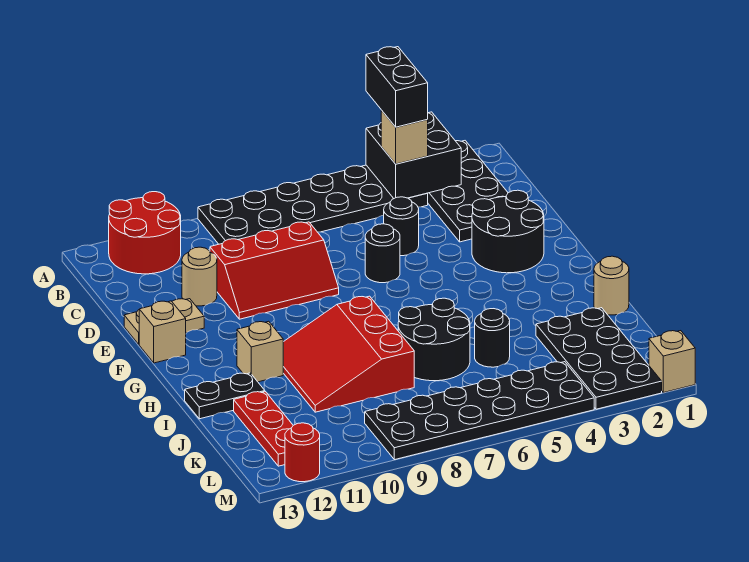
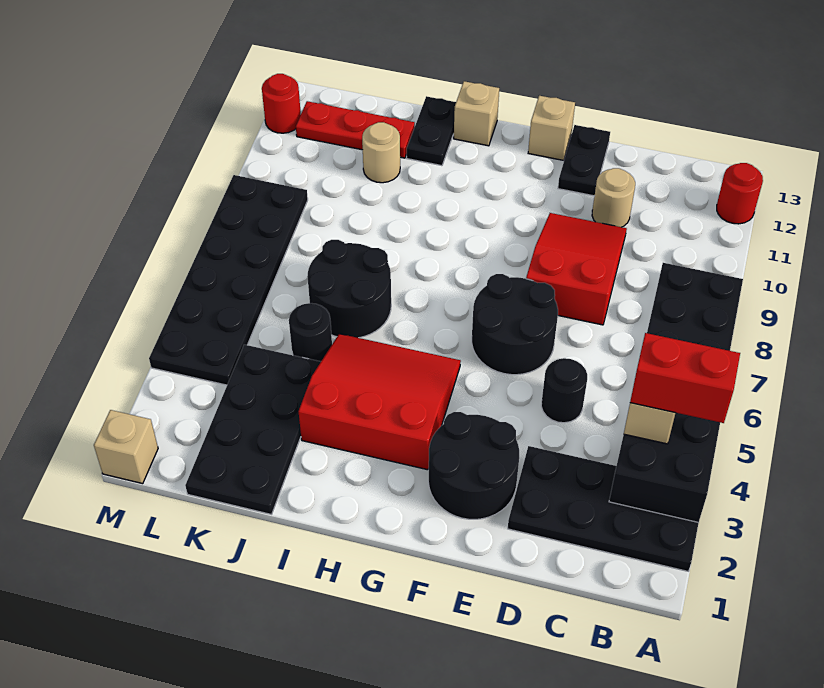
black brick A4:B4 level 4 -> red brick A4:B4 level 4
red round brick A11:B12 level 1 -> red round brick A12 level 1
red slope D8:E10 level 1 top D -> red slope D8:E10 level 1 top 8
black round brick E6 level 1 -> black round brick E6:F7 level 1
tan plate E12:E13 level 1 -> black plate E12:E13 level 1
red slope H8:J10 level 1 top 8 -> red slope G3:I5 level 1 top 3
tan brick H11 level 1 -> tan brick H13 level 1
tan round brick I1 level 1 -> tan round brick J11 level 1
black plate J2:M3 level 1 -> black plate J1:K4 level 1

